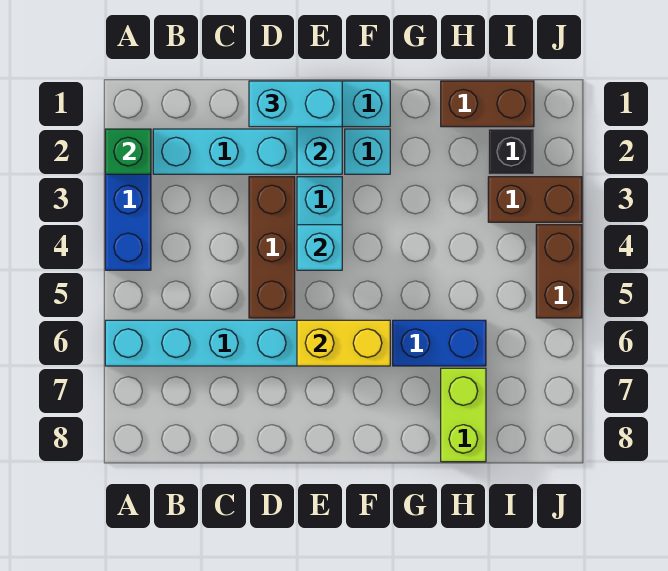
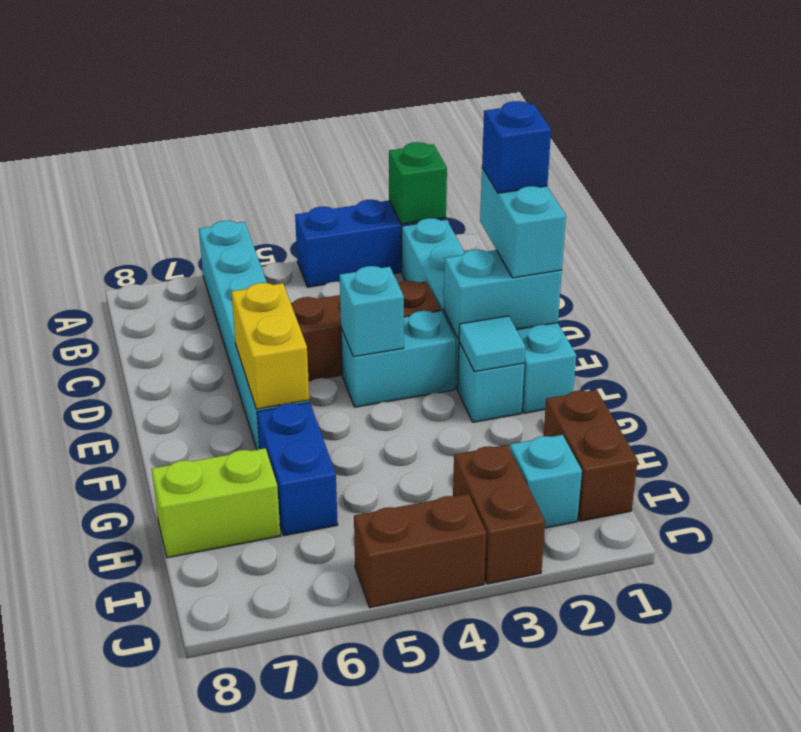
none -> blue brick D1 level 4
none -> cyan tile F2 level 2
black brick I2 level 1 -> cyan brick I2 level 1

